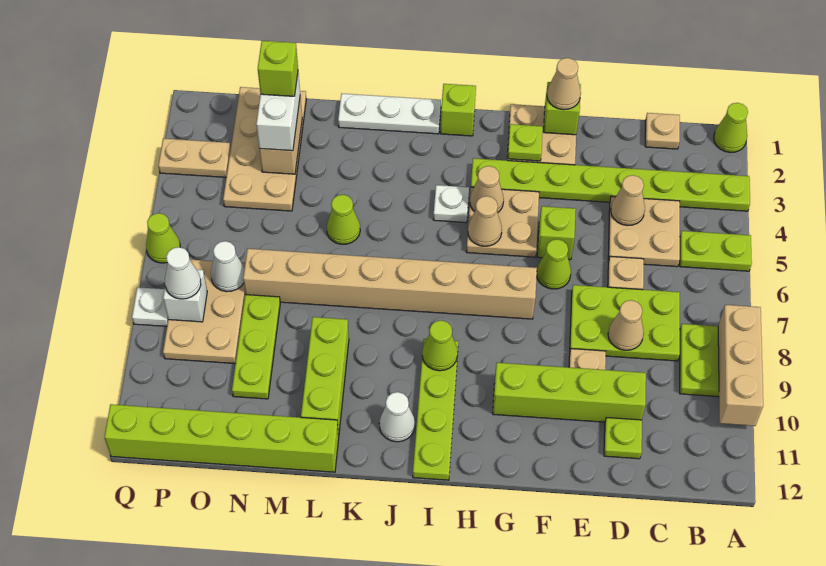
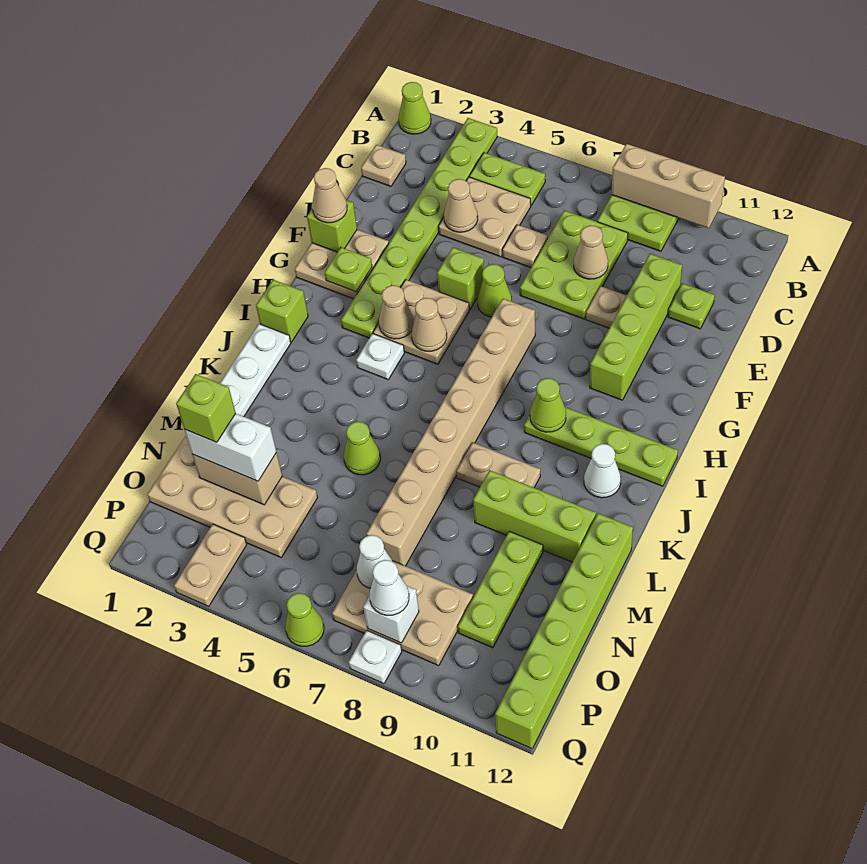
lime plate A5:B5 level 1 -> lime plate B4:B5 level 1
none -> tan plate K8:K9 level 1
lime plate N8:N10 level 1 -> lime plate M10:O10 level 1

